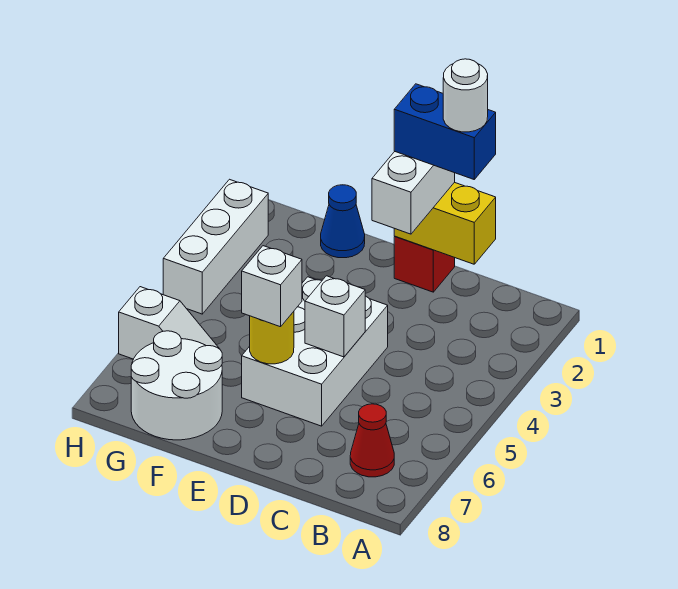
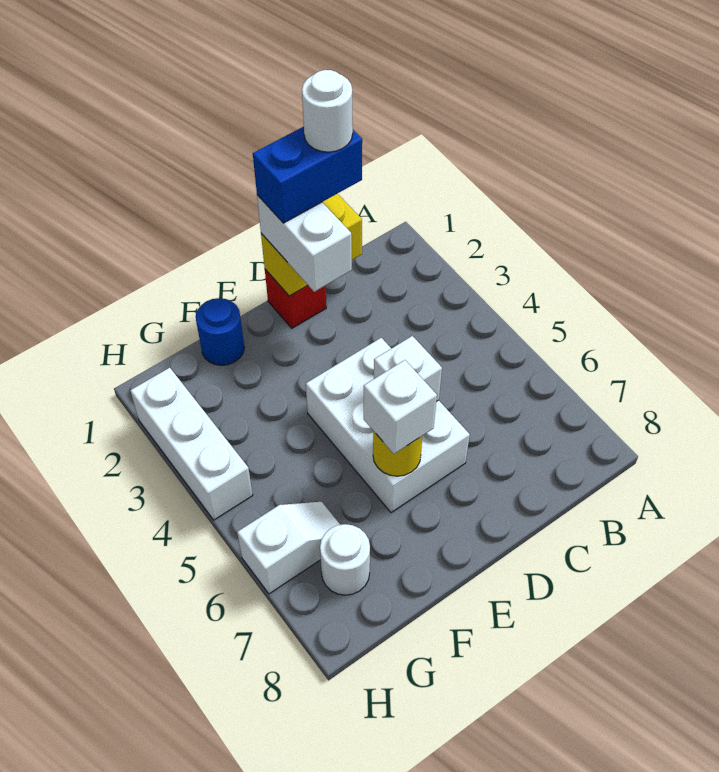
red cone B7 level 1 -> none
blue cone F1 level 1 -> blue round brick F1 level 1
white round brick F7:G8 level 1 -> white round brick G7 level 1

